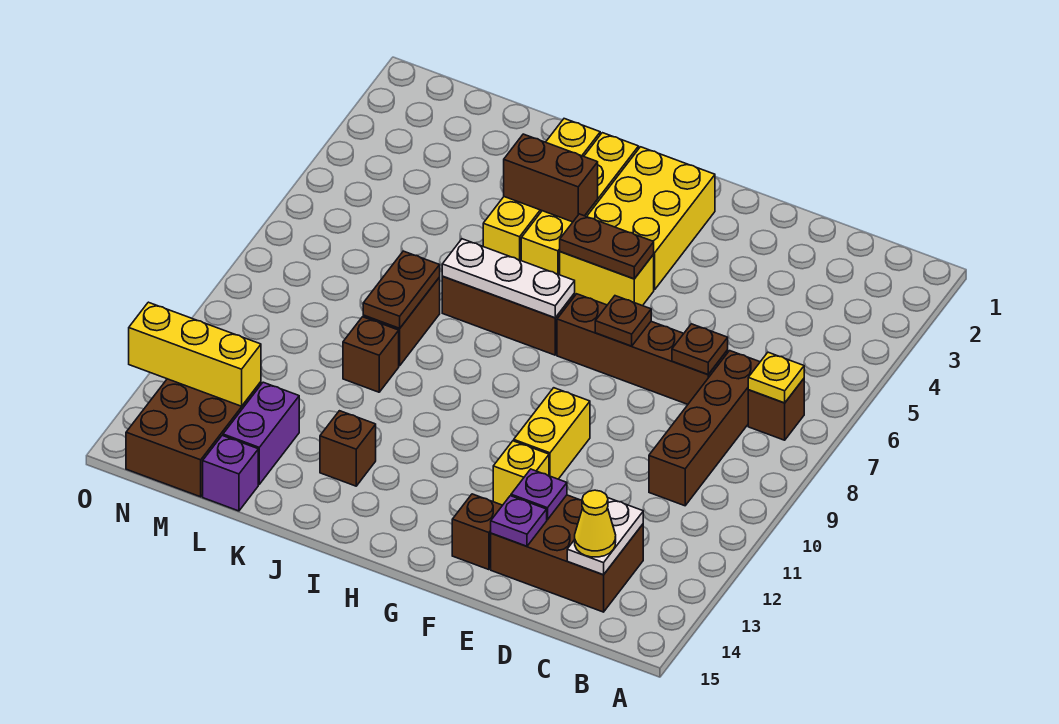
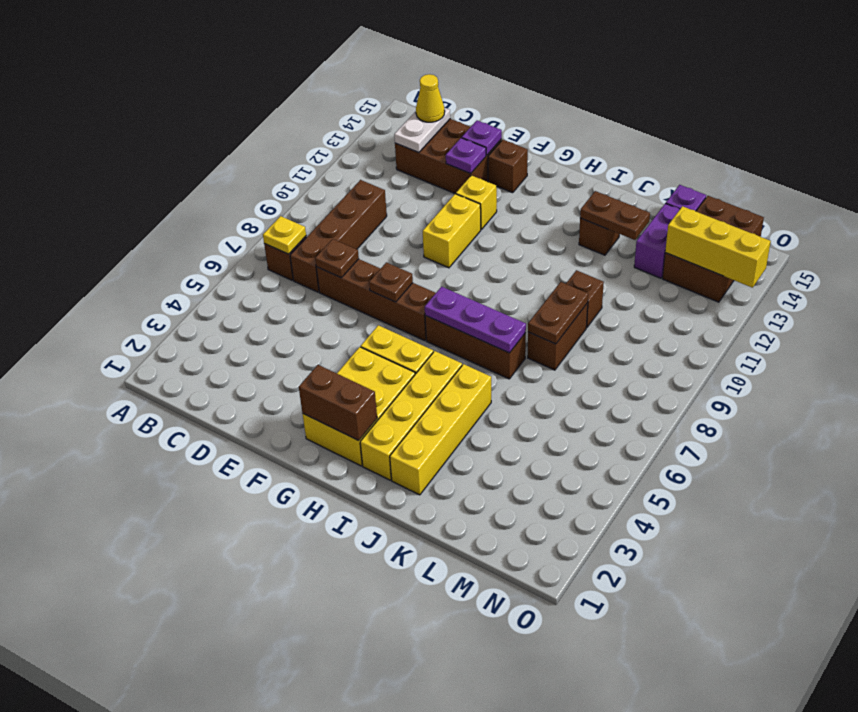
brown plate G5:H5 level 2 -> brown plate J13:K13 level 2
white plate H7:J7 level 2 -> purple plate H7:J7 level 2
brown brick I4:J4 level 2 -> brown brick G2:H2 level 2

